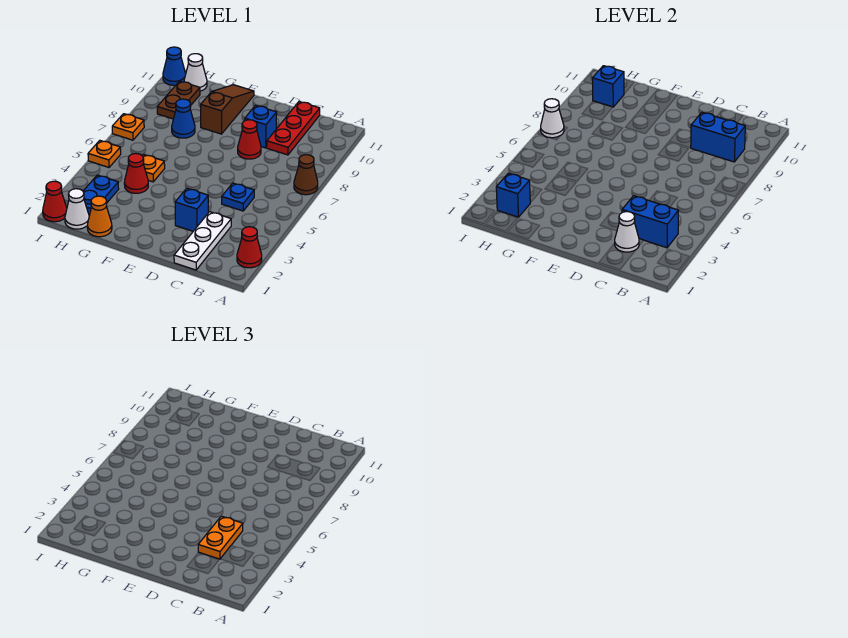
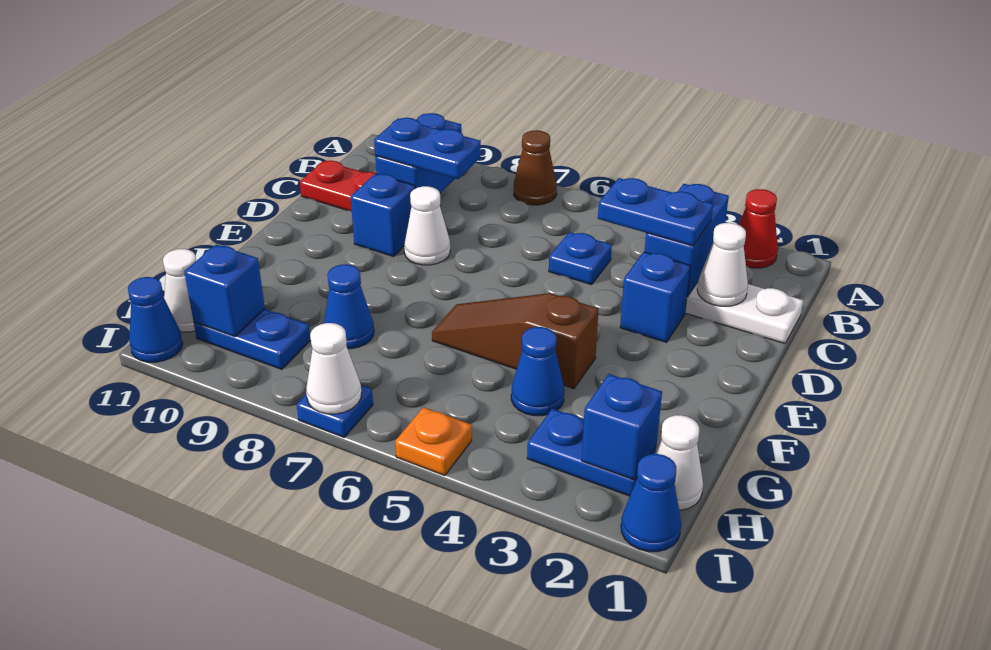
orange plate C3:C4 level 3 -> blue plate C3:C4 level 3
none -> blue plate C8:C9 level 3
red cone D8 level 1 -> white cone D8 level 1
brown slope F9:F11 level 1 top 9 -> brown slope F4:F6 level 1 top 4
orange cone G1 level 1 -> none
red cone G4 level 1 -> blue cone G4 level 1
orange plate G5 level 1 -> none
brown plate H9:H10 level 1 -> blue plate H9:H10 level 1
red cone I1 level 1 -> blue cone I1 level 1
orange plate I7 level 1 -> blue plate I7 level 1

